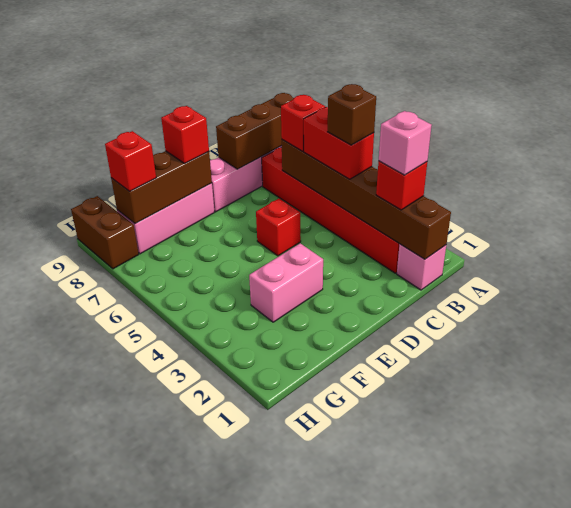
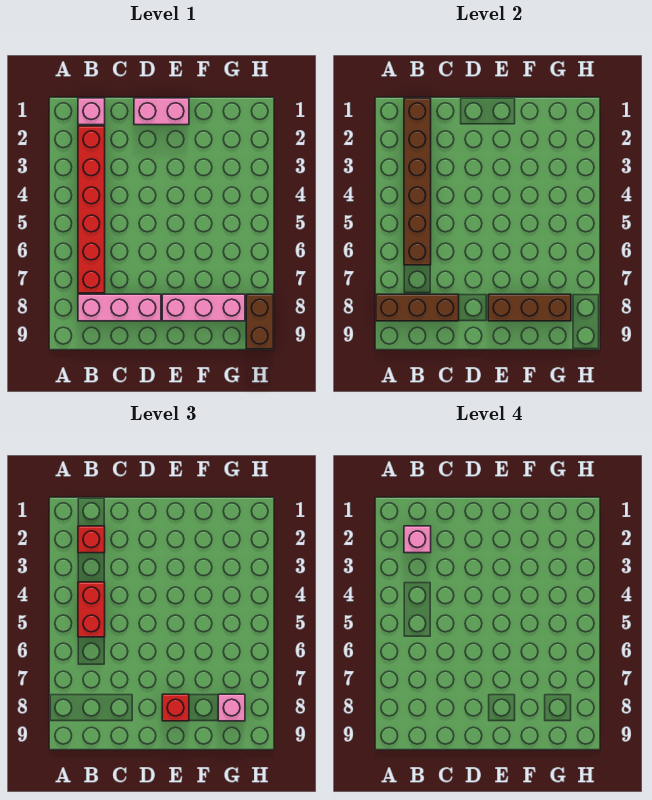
brown brick B4 level 4 -> none
red brick B6 level 3 -> none
red brick D5 level 1 -> none
pink brick E3:F3 level 1 -> pink brick D1:E1 level 1
red brick G8 level 3 -> pink brick G8 level 3

